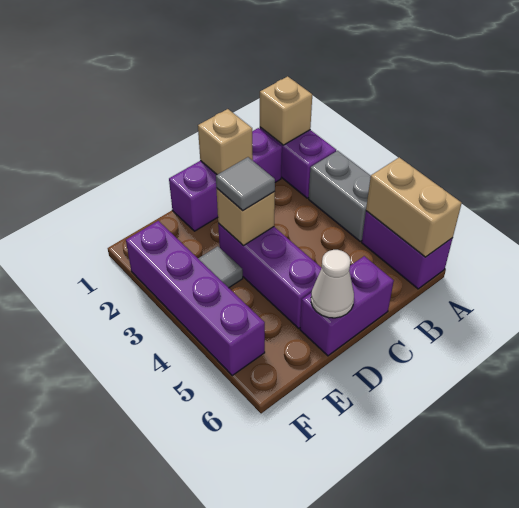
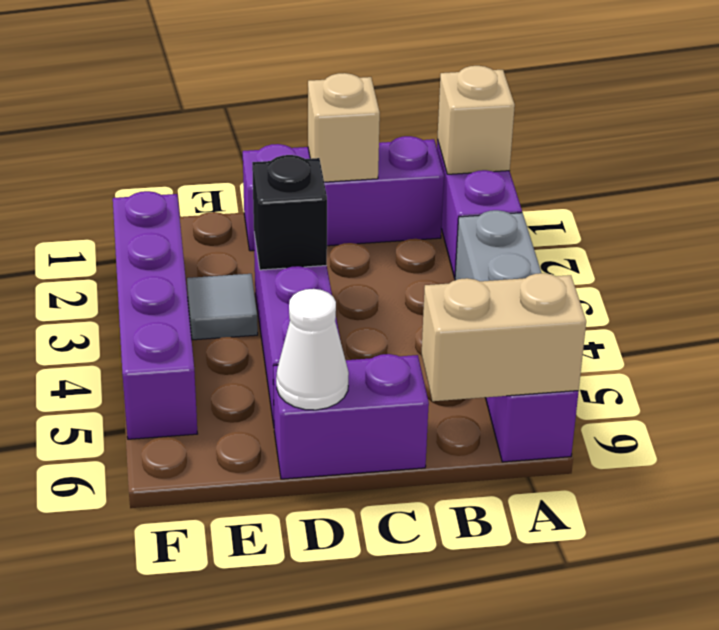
tan brick A5:A6 level 2 -> tan brick A6:B6 level 2
tan brick D3 level 2 -> black brick D3 level 2
grey tile D3 level 3 -> none

